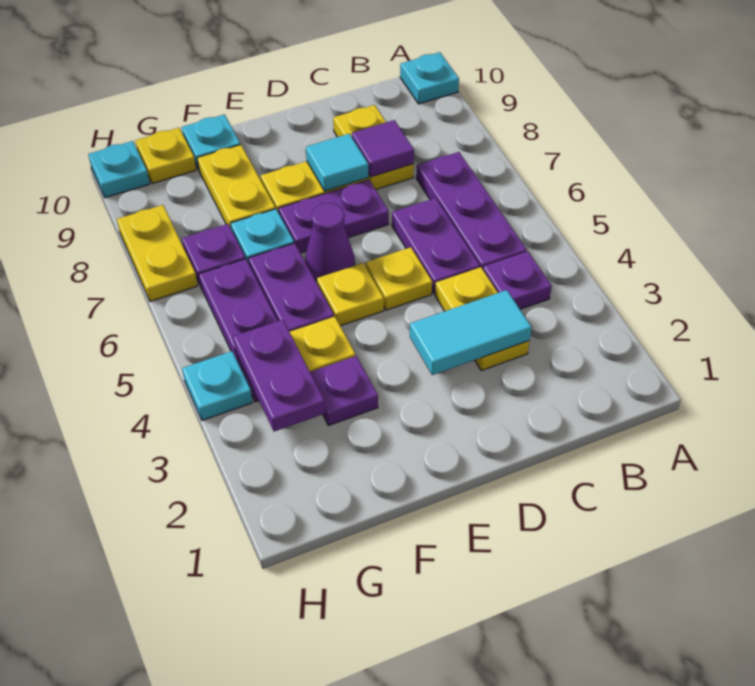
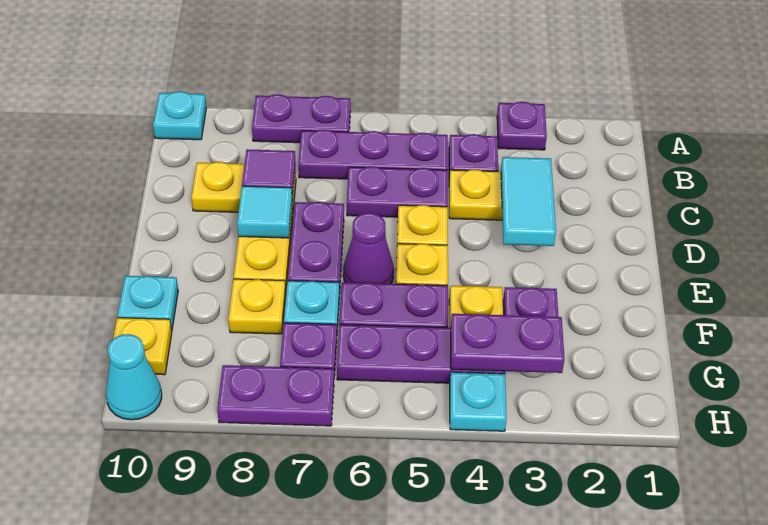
none -> purple plate A3 level 1
none -> purple plate A7:A8 level 1
yellow plate F8:F9 level 1 -> yellow plate F8 level 1
yellow plate H7:H8 level 1 -> purple plate H7:H8 level 1
cyan plate H10 level 1 -> cyan cone H10 level 1

